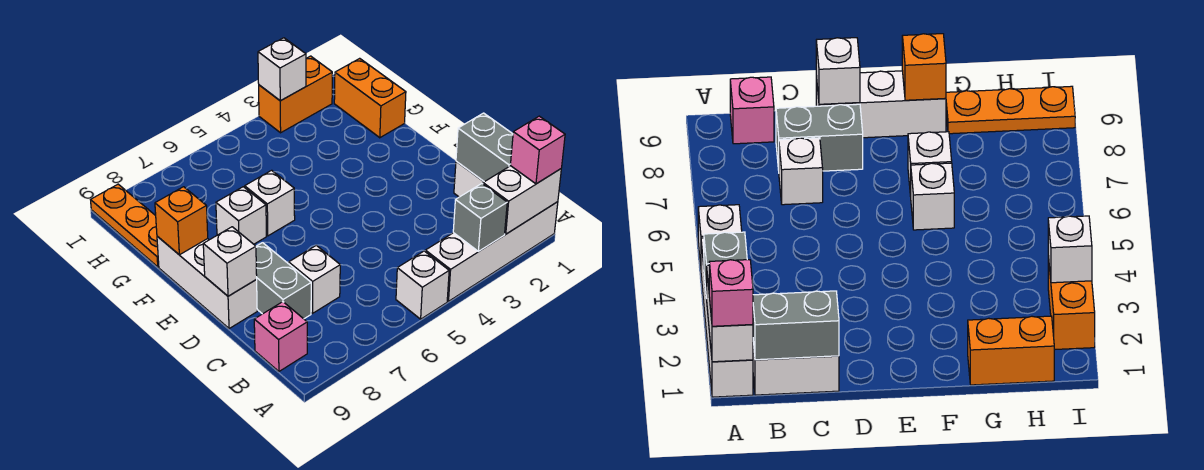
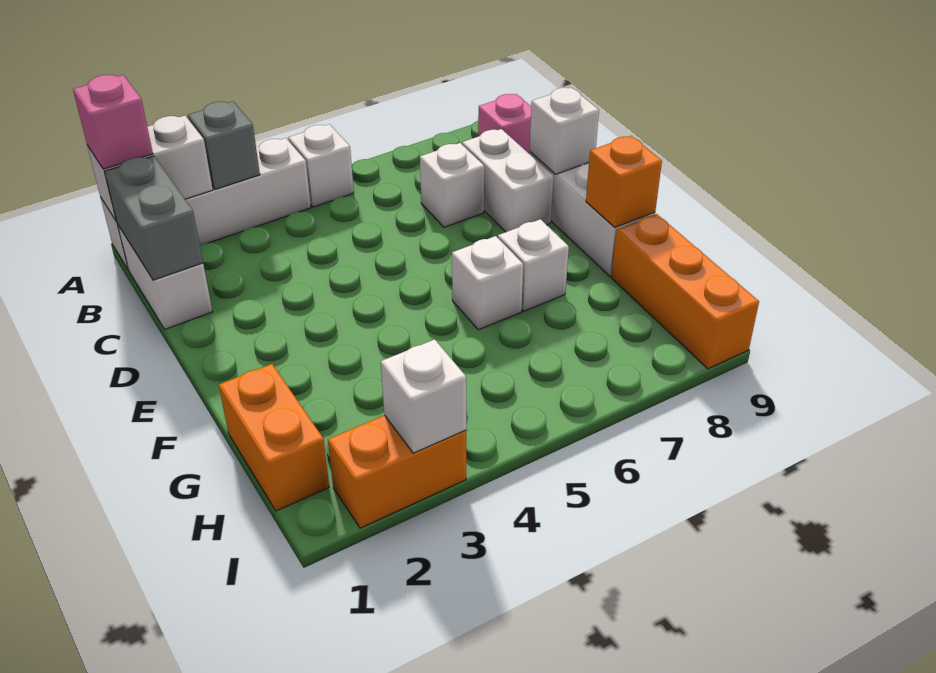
grey brick C8:D8 level 1 -> white brick C8:D8 level 1
orange plate G9:I9 level 1 -> orange brick G9:I9 level 1

